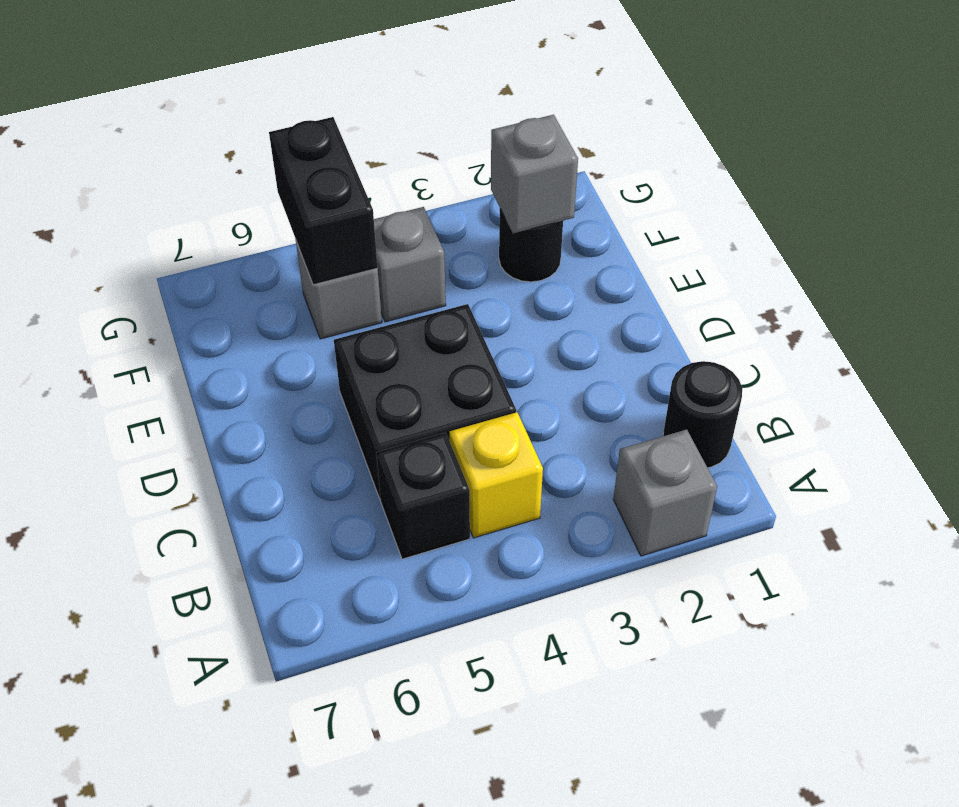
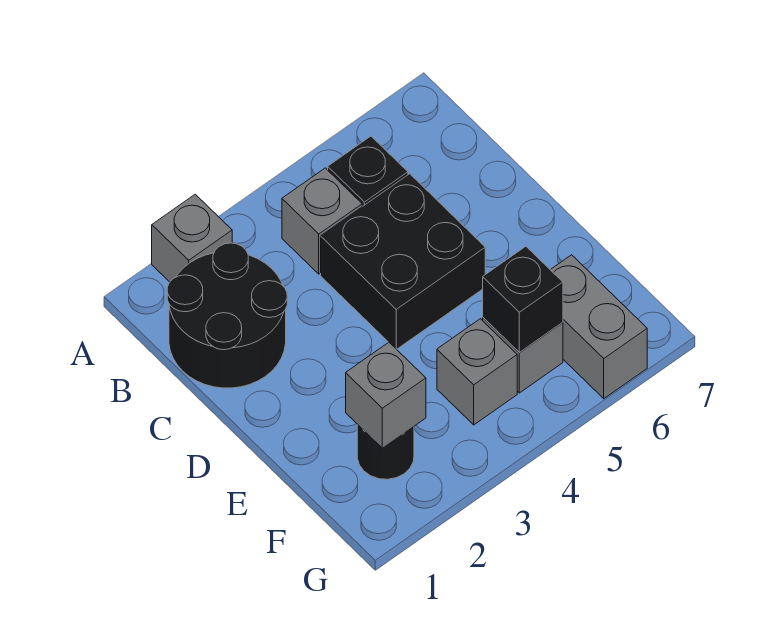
black round brick B1 level 1 -> black round brick B1:C2 level 1
yellow brick B4 level 1 -> grey brick B4 level 1
black brick F5:G5 level 2 -> black brick F5 level 2
none -> grey brick F6:G6 level 1

